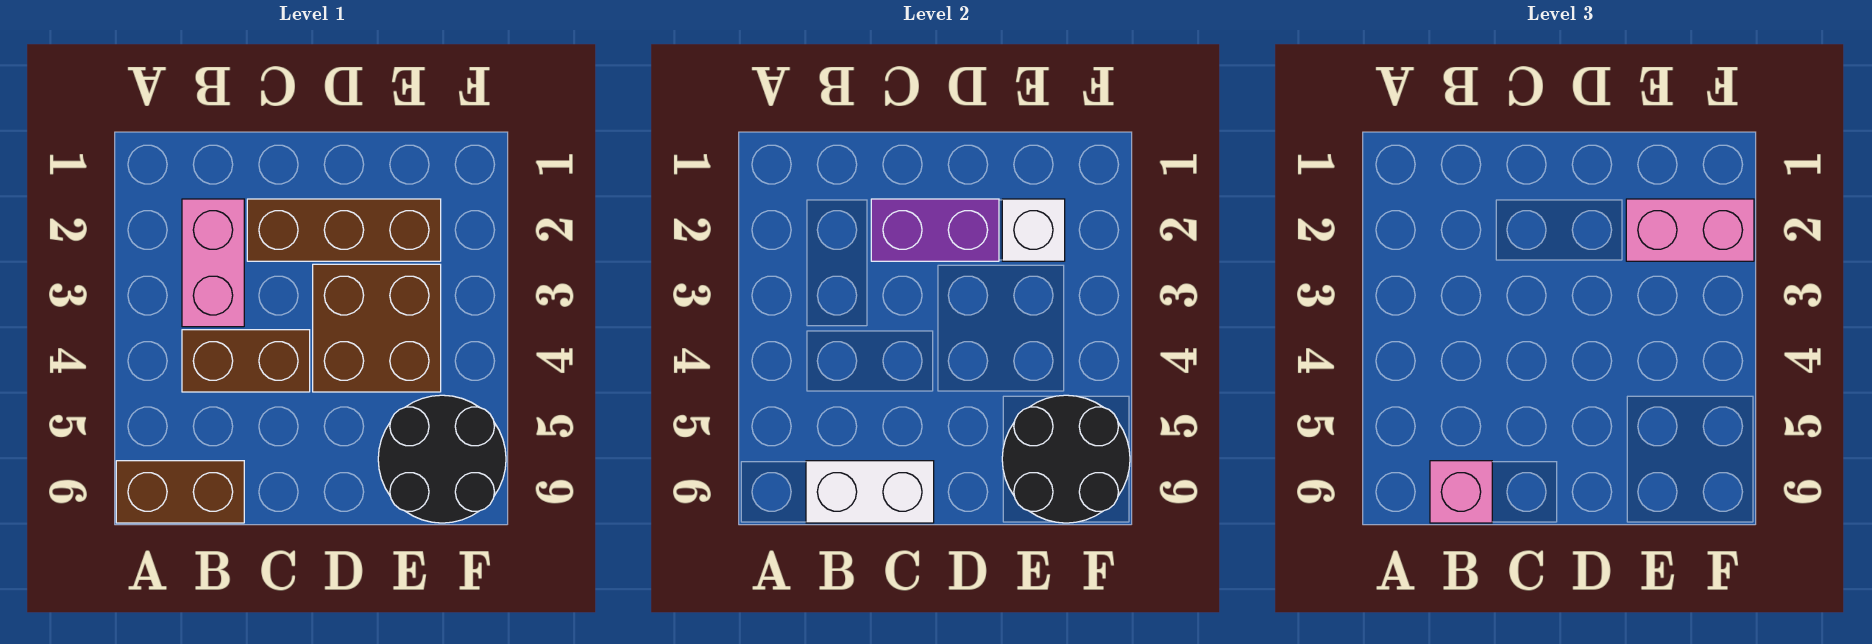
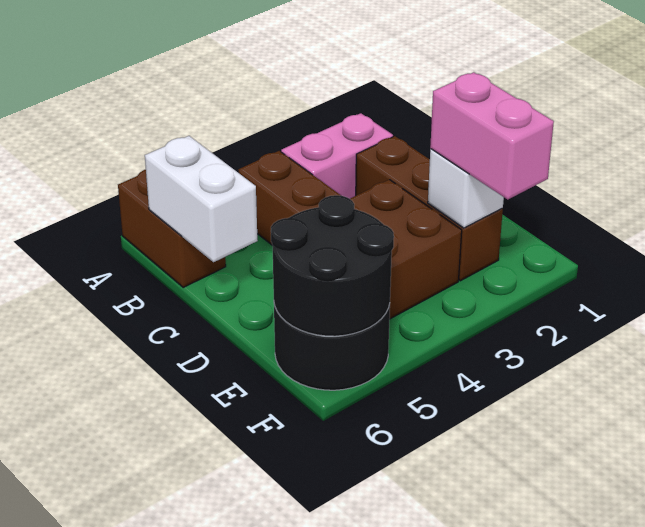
pink brick B6 level 3 -> none
purple brick C2:D2 level 2 -> none

